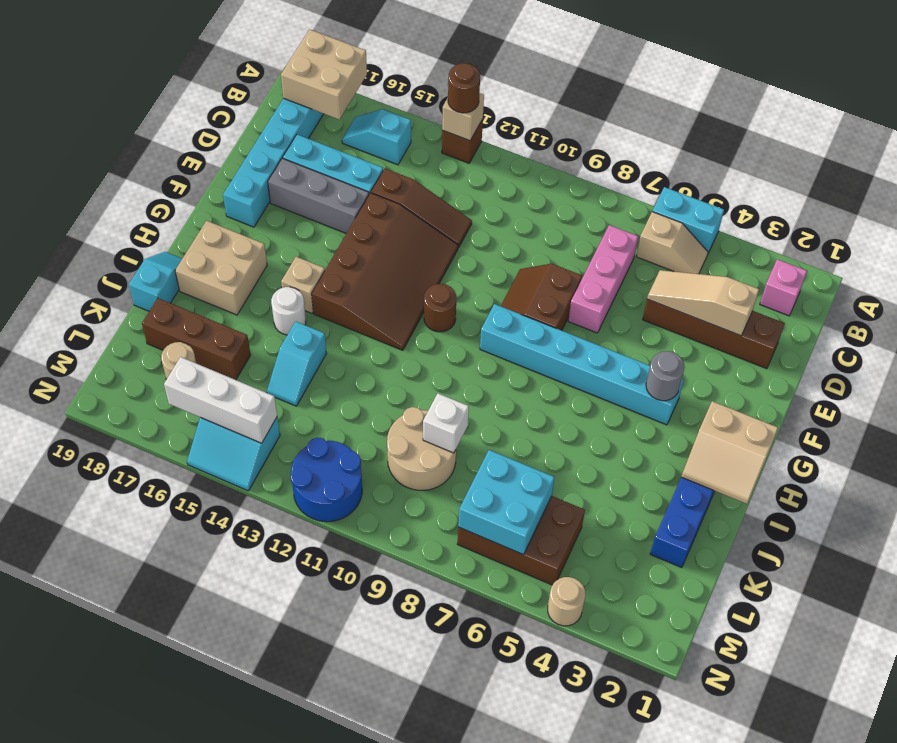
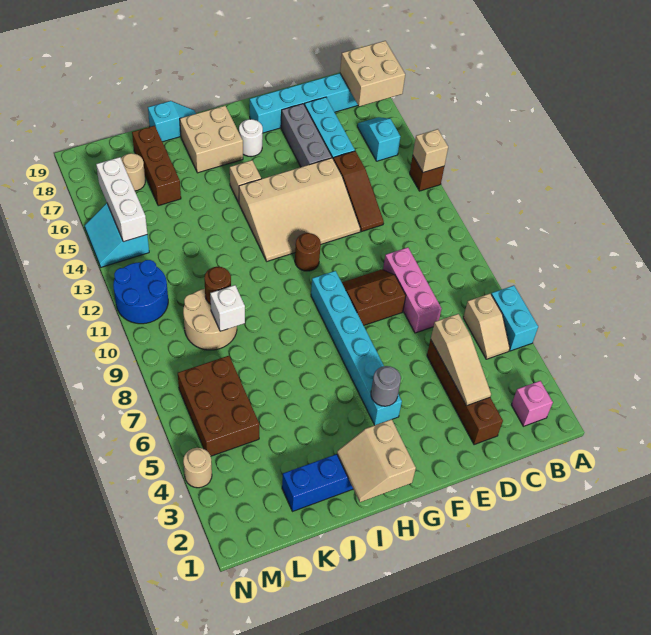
brown round brick A13 level 3 -> brown round brick K10 level 2
pink brick C7:E7 level 1 -> pink brick D7:D9 level 1
tan slope D3:D5 level 2 top 3 -> tan slope D3:D5 level 2 top 5
brown slope E12:H14 level 1 top 14 -> tan slope E12:H14 level 1 top 14
white round brick I15 level 1 -> white round brick G17 level 1
cyan slope J14:K14 level 1 top J -> none
cyan brick L6:M7 level 2 -> none

